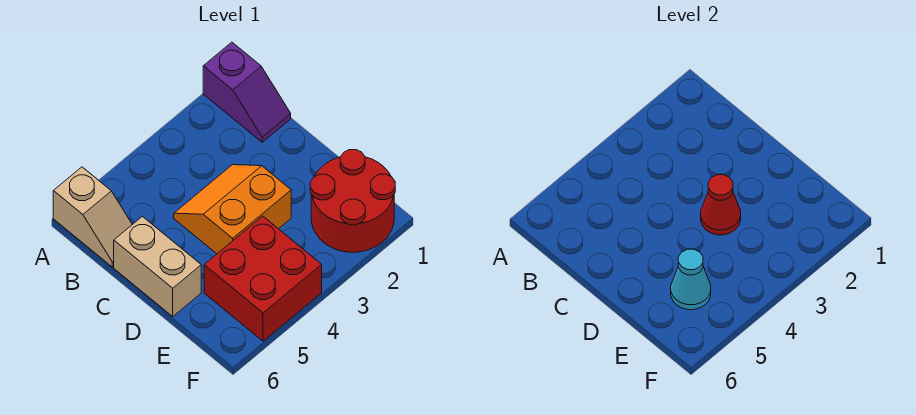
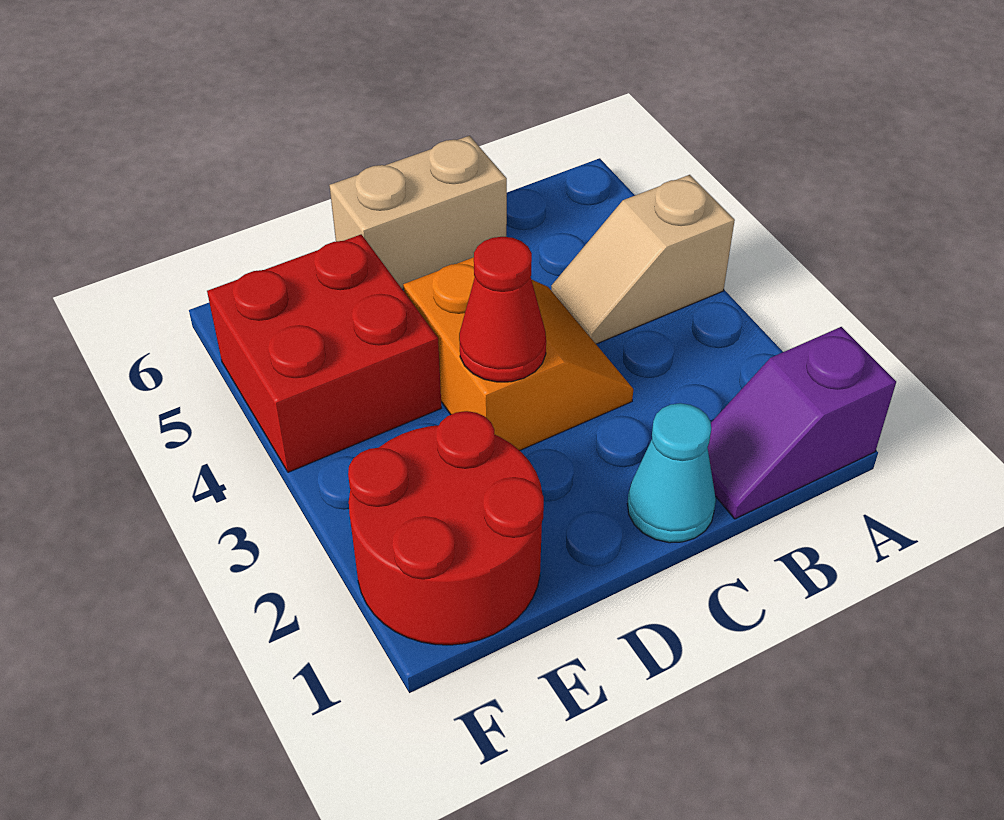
tan slope A6:B6 level 1 top A -> tan slope A4:B4 level 1 top A
cyan cone E5 level 2 -> cyan cone C1 level 1

